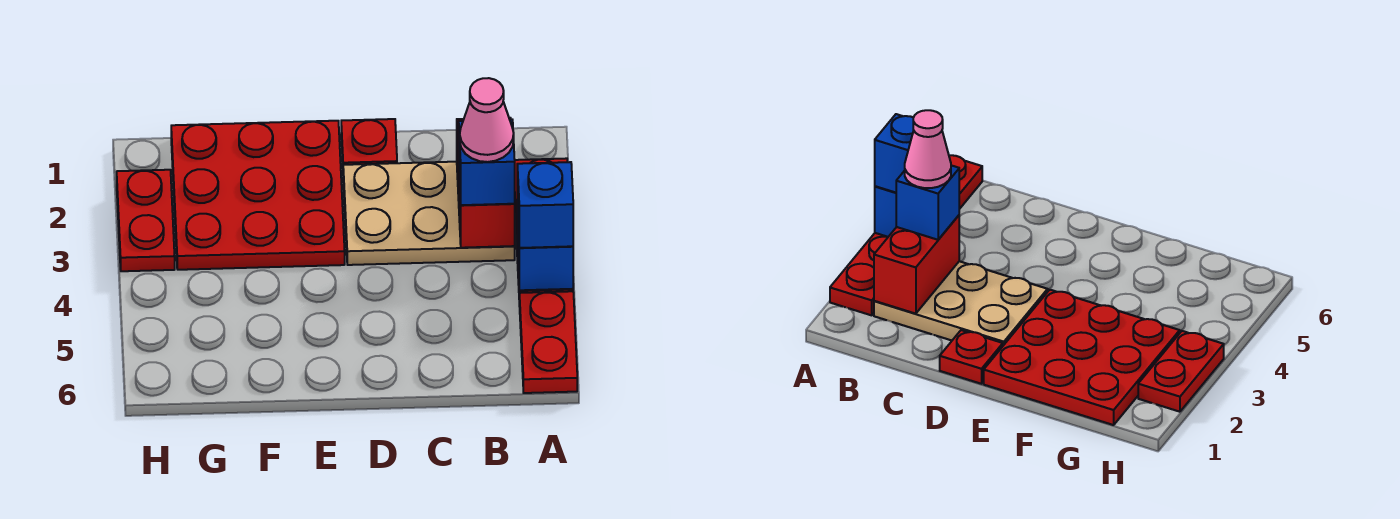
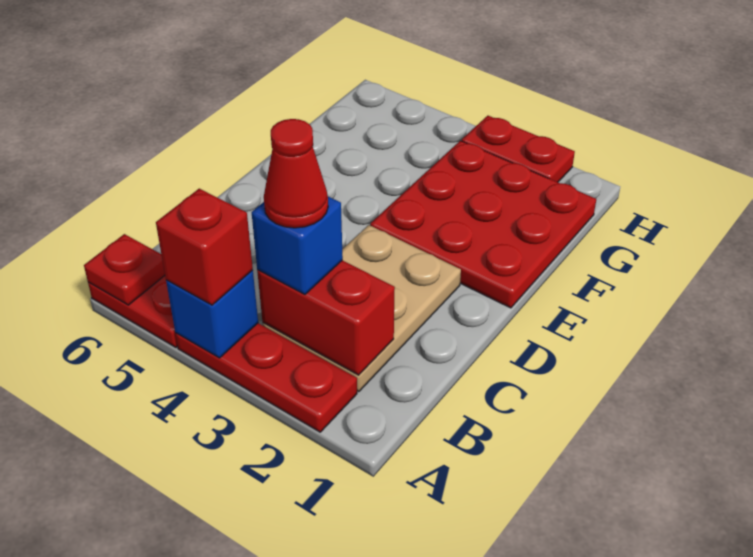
blue brick A4 level 3 -> red brick A4 level 3
pink cone B3 level 4 -> red cone B3 level 4
red plate D1 level 1 -> red plate A6 level 2

